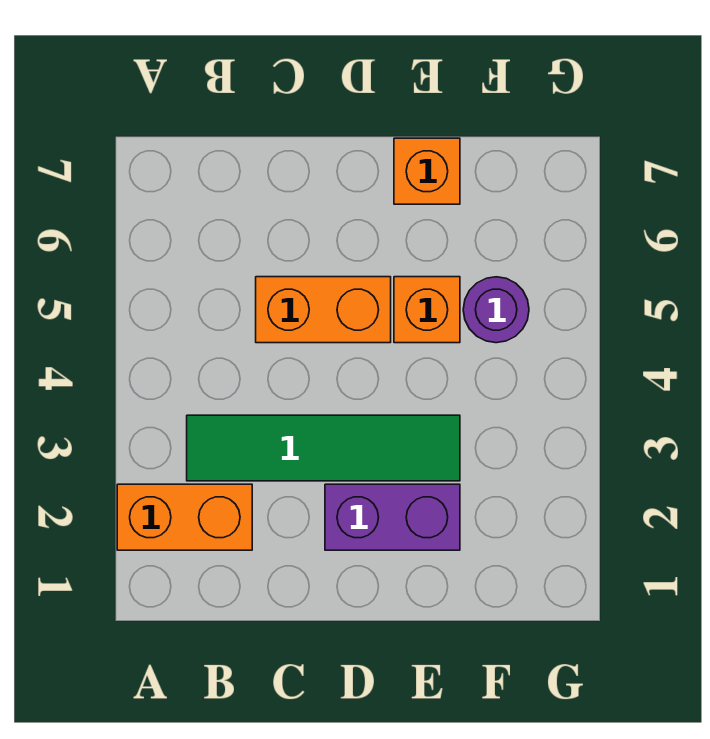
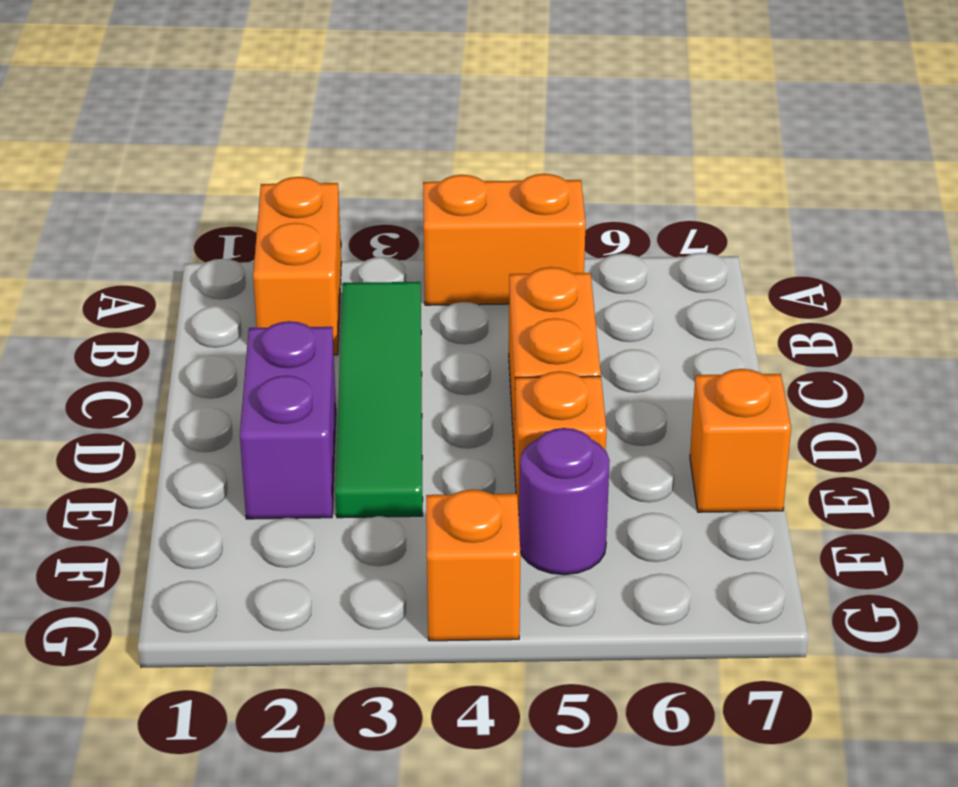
none -> orange brick A4:A5 level 1
none -> orange brick G4 level 1

